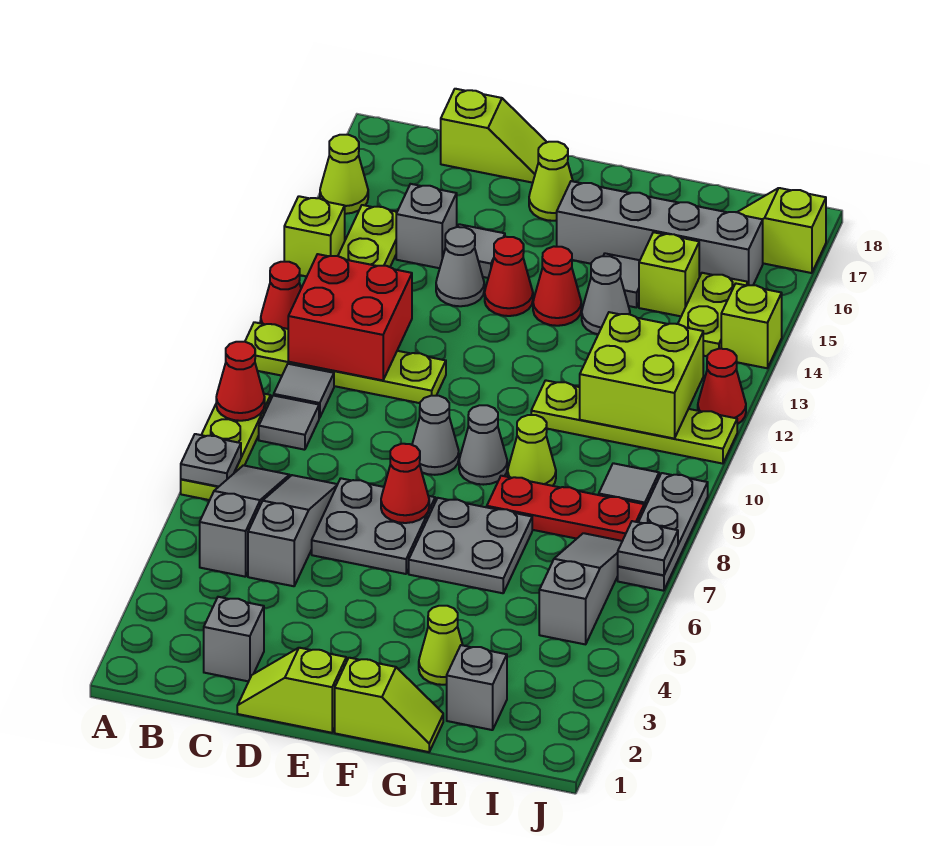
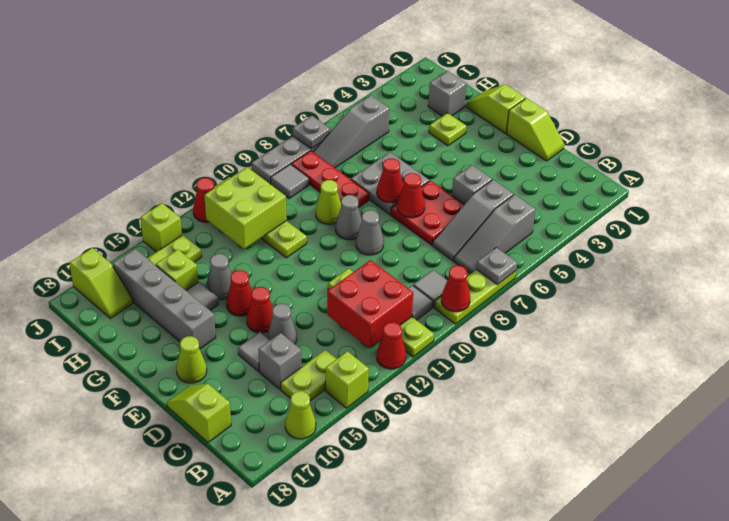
grey brick C2 level 1 -> grey brick D5 level 1
grey plate D6:E7 level 1 -> red plate D6:E7 level 1
none -> red cone F7 level 2
lime cone G3 level 1 -> lime plate G3 level 1

